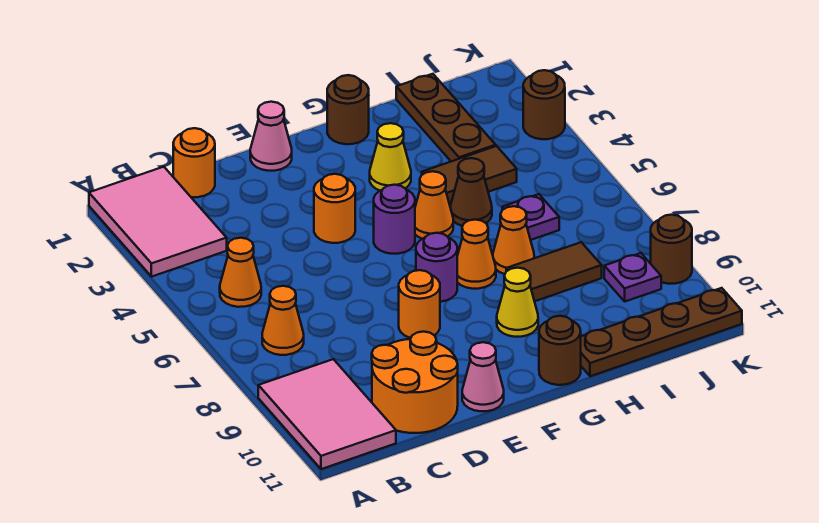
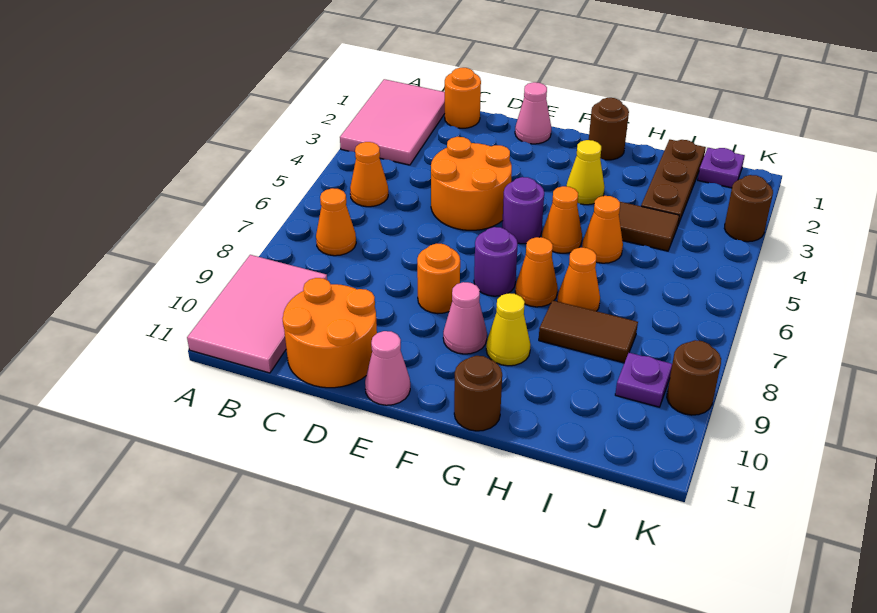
orange round brick E4 level 1 -> orange round brick D4:E5 level 1
none -> pink cone F9 level 1
brown cone H5 level 1 -> orange cone H5 level 1
brown plate H11:K11 level 1 -> none
purple plate I6 level 1 -> purple plate J1 level 1

